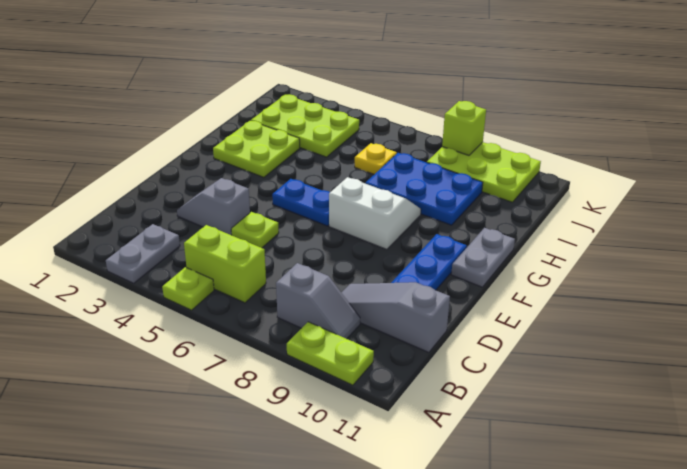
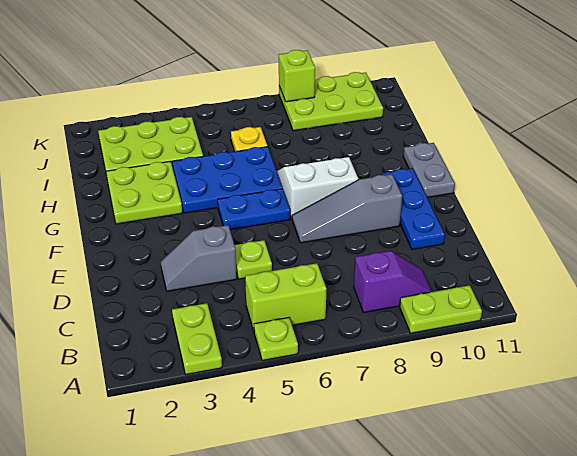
grey plate A3:B3 level 1 -> lime plate A3:B3 level 1
grey slope B8:B9 level 1 top 8 -> purple slope B8:B9 level 1 top 8
grey slope C9:C11 level 1 top 11 -> grey slope E7:E9 level 1 top 9
blue plate H7:I9 level 1 -> blue plate G4:H6 level 1

